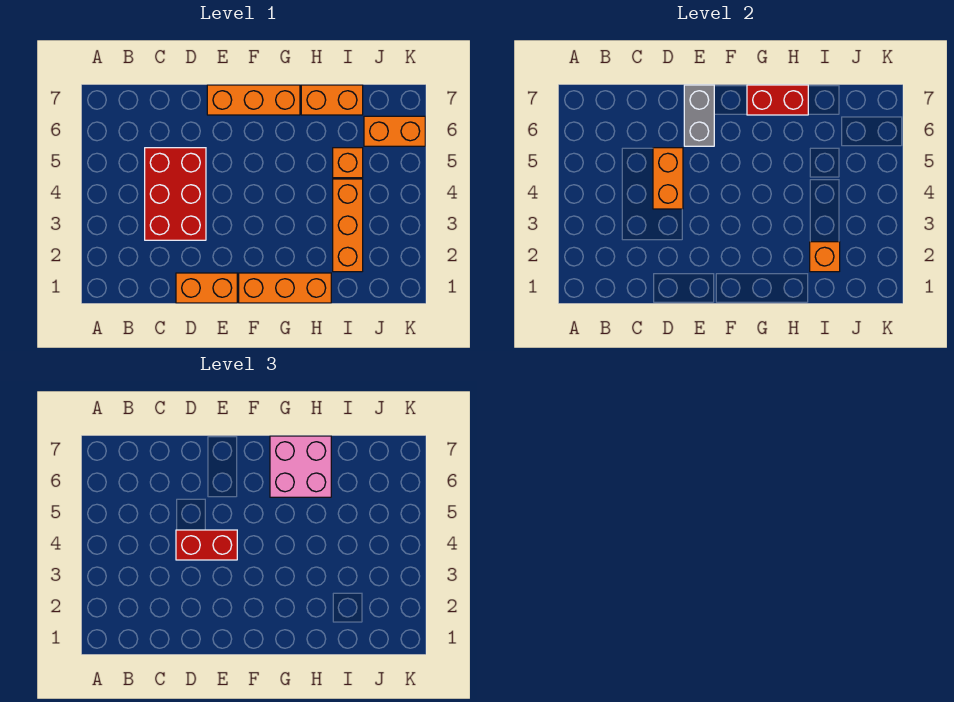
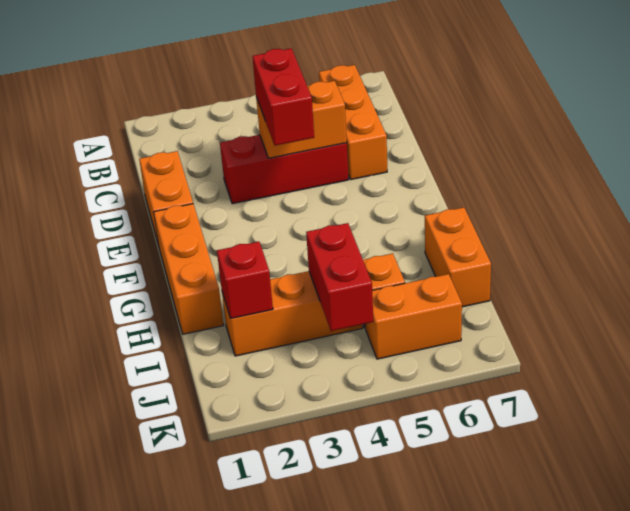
red brick C3:D5 level 1 -> red brick D3:D5 level 1
grey brick E6:E7 level 2 -> none
orange brick E7:G7 level 1 -> orange brick B6:D6 level 1
pink brick G6:H7 level 3 -> none
red brick G7:H7 level 2 -> red brick I4:J4 level 2
orange brick I2 level 2 -> red brick I2 level 2
orange brick J6:K6 level 1 -> orange brick J5:J6 level 1

